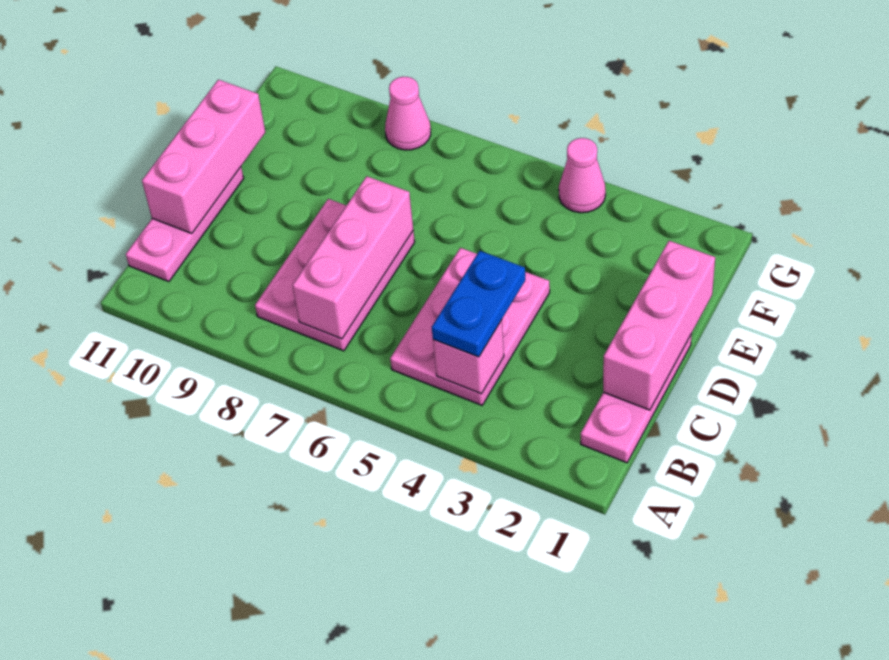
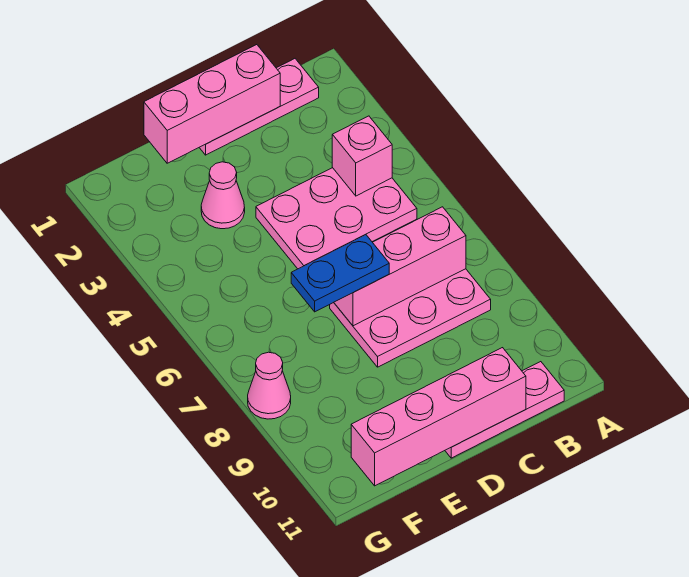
blue plate B4:C4 level 3 -> blue plate D7:E7 level 3
pink brick C11:E11 level 2 -> pink brick C11:F11 level 2
pink cone G4 level 1 -> pink cone E3 level 1

